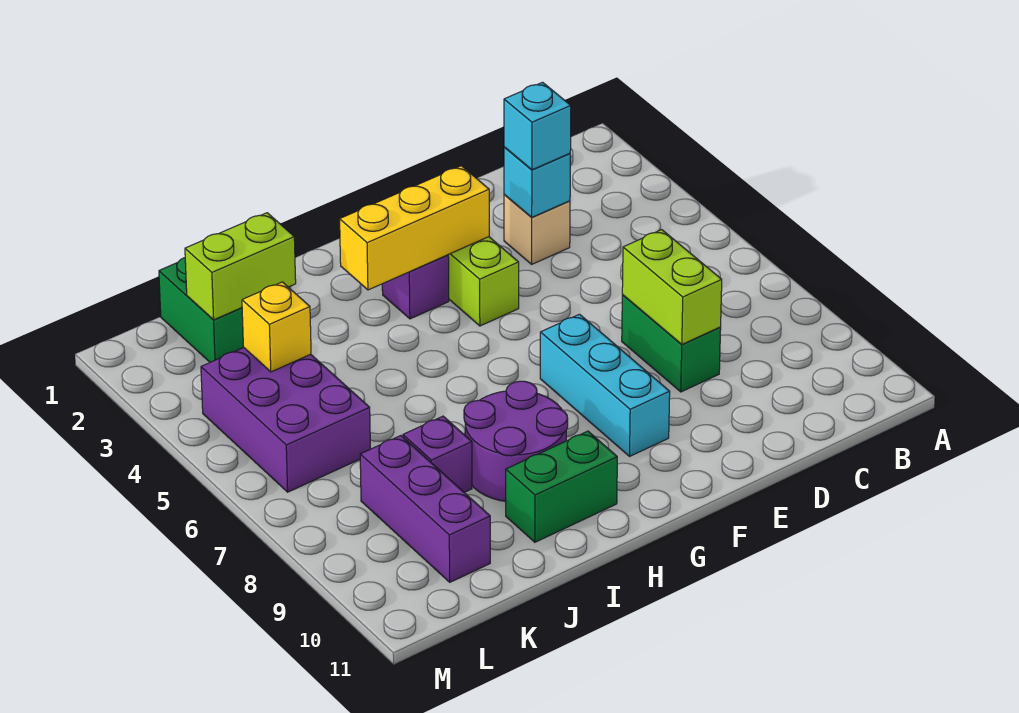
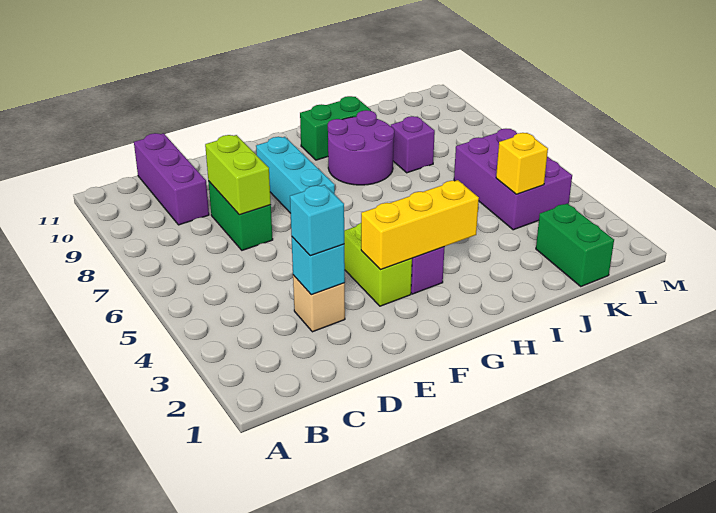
lime brick J2:K2 level 2 -> none
purple brick K8:K10 level 1 -> purple brick C9:C11 level 1

